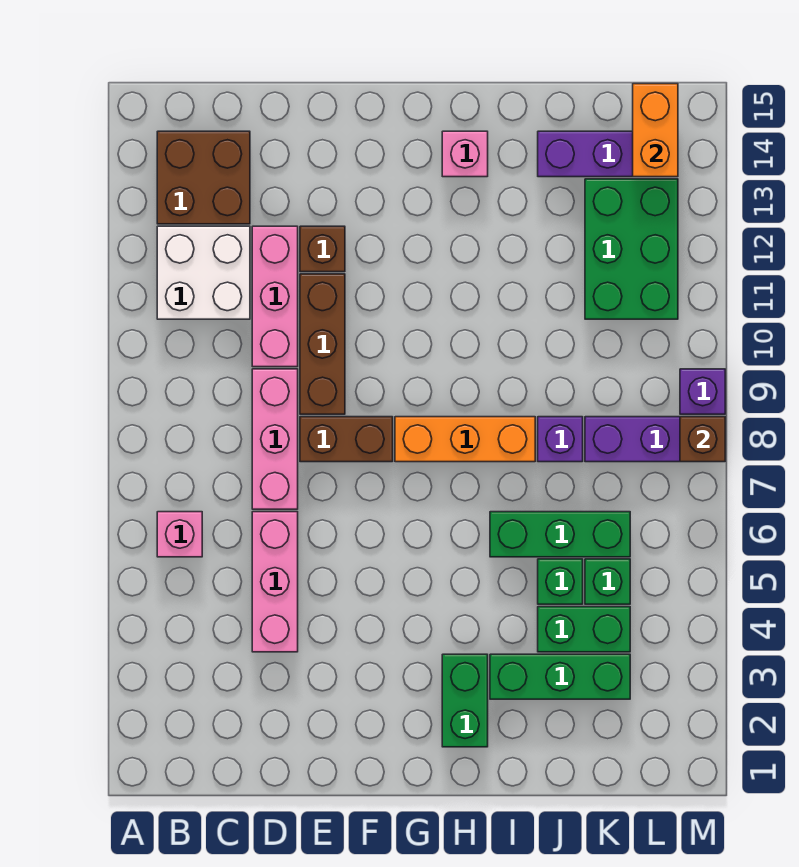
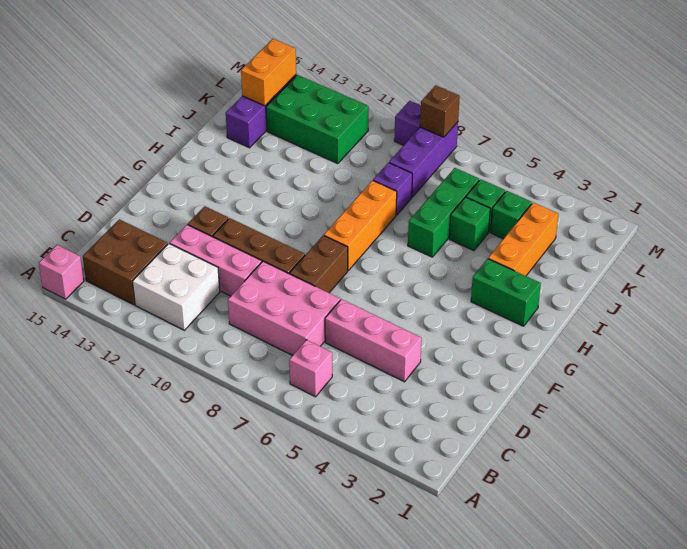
pink brick D7:D9 level 1 -> pink brick C7:D9 level 1
pink brick H14 level 1 -> pink brick A15 level 1
green brick I3:K3 level 1 -> orange brick I3:K3 level 1
green brick J4:K4 level 1 -> green brick K4 level 1
orange brick L14:L15 level 2 -> orange brick K14:L14 level 2

